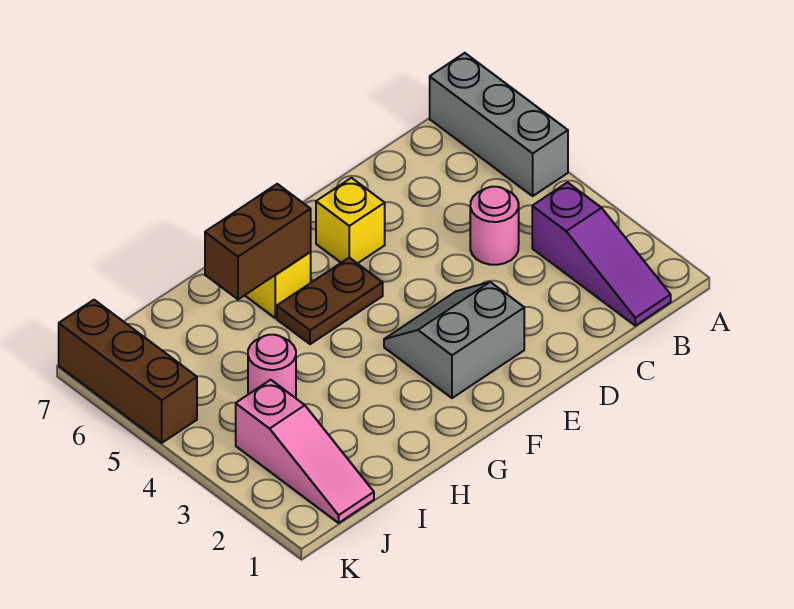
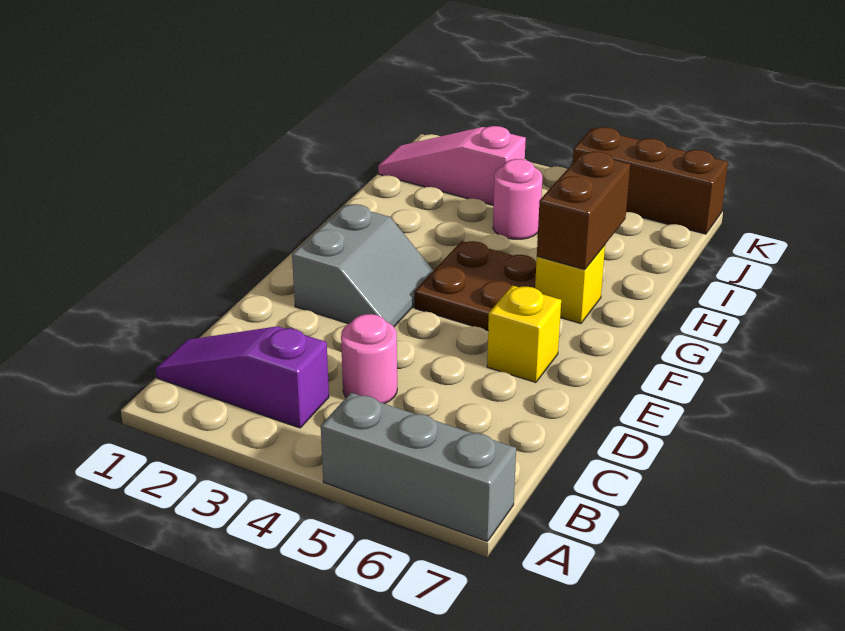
brown plate F5:G5 level 1 -> brown plate F4:G5 level 1

